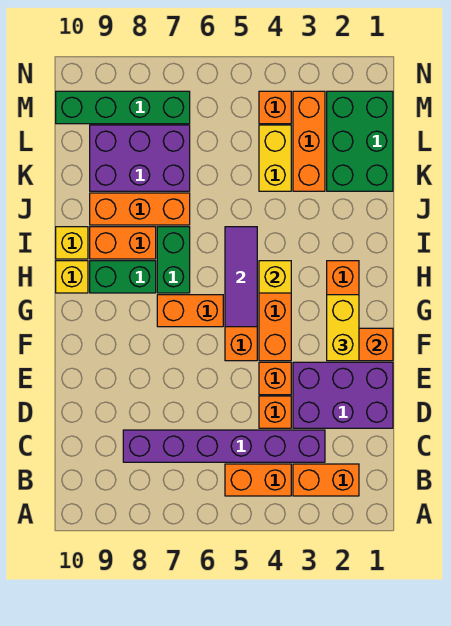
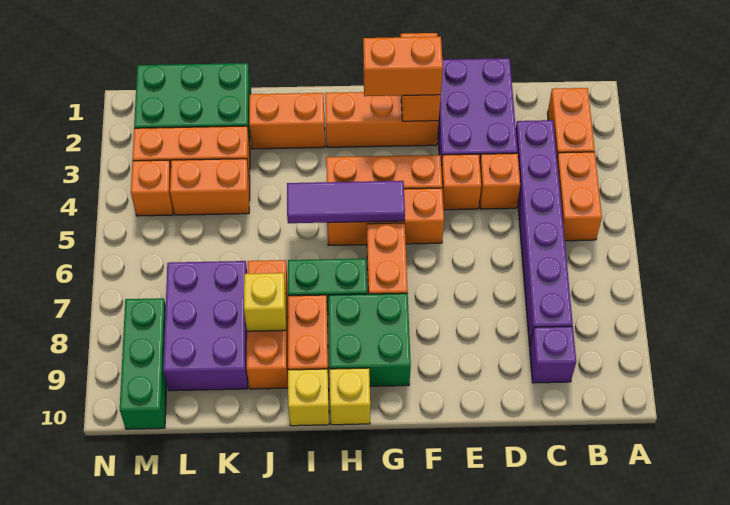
none -> purple brick C9 level 1
yellow brick F2:G2 level 3 -> orange brick F2:G2 level 3
yellow brick H4 level 2 -> yellow brick J8 level 2
green brick H8:H9 level 1 -> green brick G8:H9 level 1
none -> orange brick I2:J2 level 1
yellow brick K4:L4 level 1 -> orange brick K4:L4 level 1
green brick M7:M10 level 1 -> green brick M8:M10 level 1

